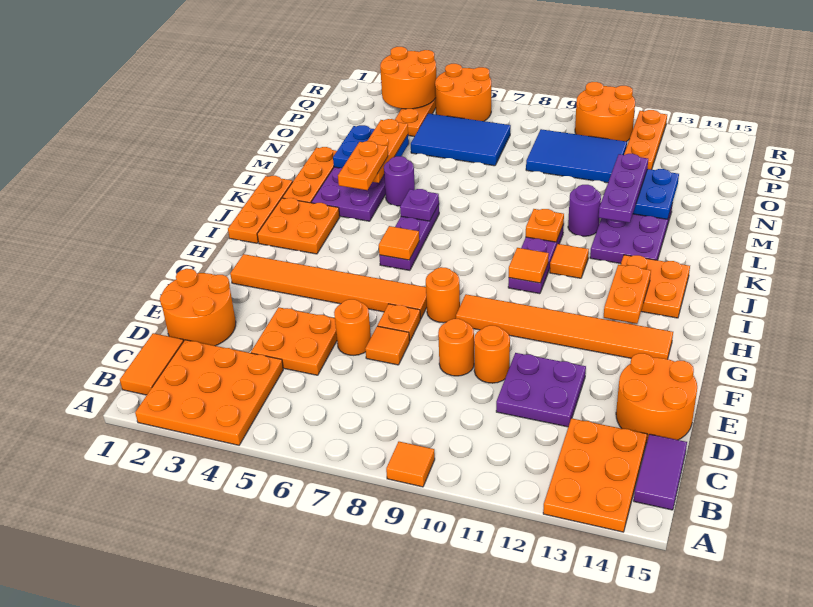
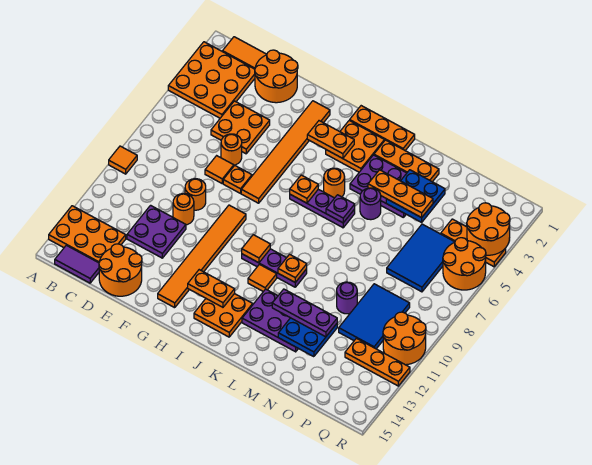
orange round brick G8 level 1 -> orange round brick J5 level 1
orange tile I6 level 2 -> orange plate I6 level 2
orange plate K4:L4 level 4 -> orange plate H3:I3 level 2
purple round brick L11 level 1 -> purple round brick N10 level 1

